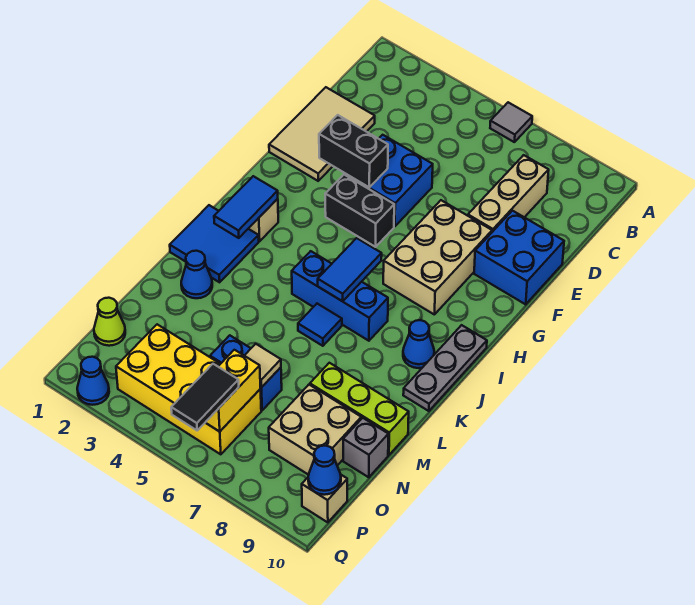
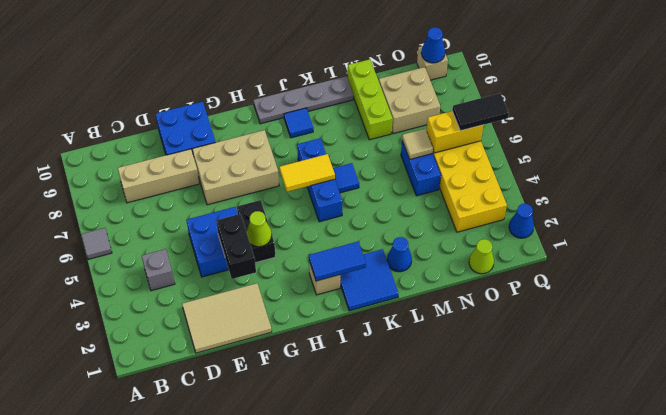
none -> lime cone G4 level 2
blue tile I6:J6 level 2 -> yellow tile I6:J6 level 2
grey plate I10:K10 level 1 -> grey plate I10:L10 level 1
blue cone J9 level 1 -> blue tile J9 level 1
grey brick N10 level 1 -> grey brick C4 level 1

